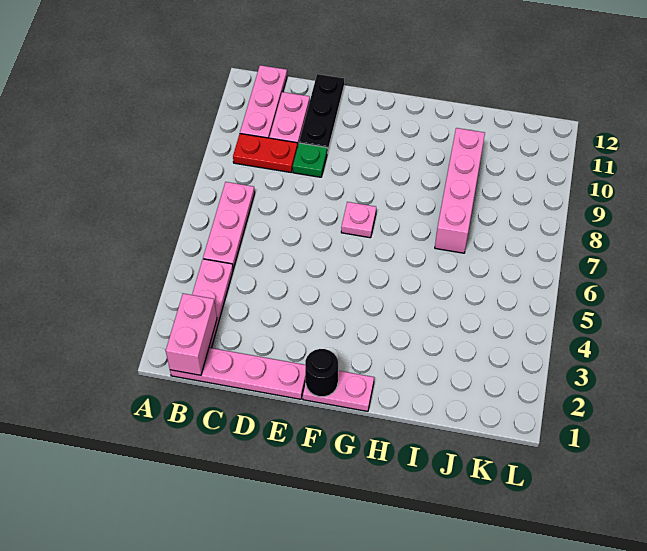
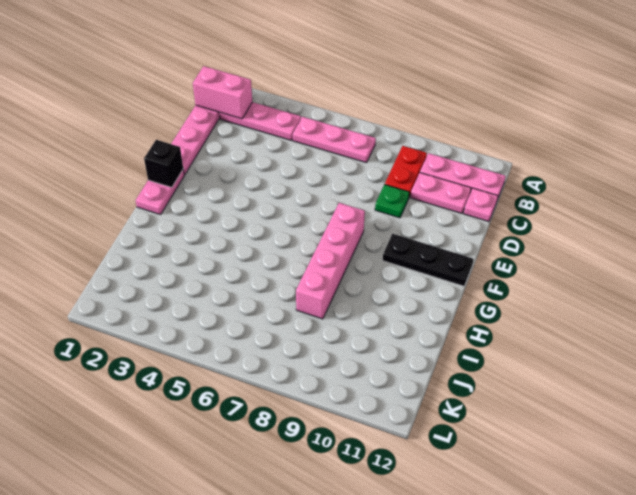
black plate D10:D12 level 1 -> black plate F10:F12 level 1
black round brick F1 level 2 -> black brick F1 level 2
pink plate F7 level 1 -> pink plate C12 level 1
pink brick I7:I10 level 1 -> pink brick F8:I8 level 1

